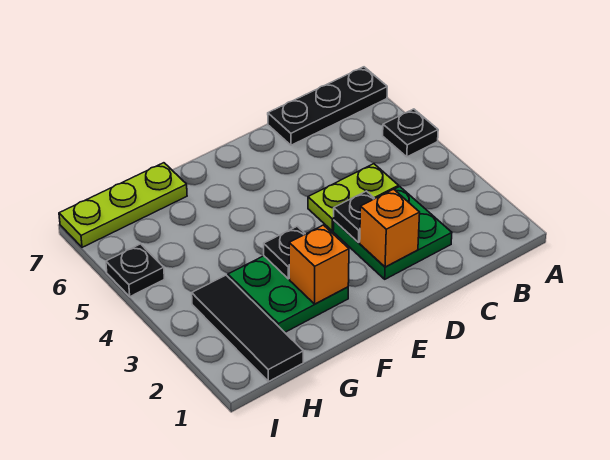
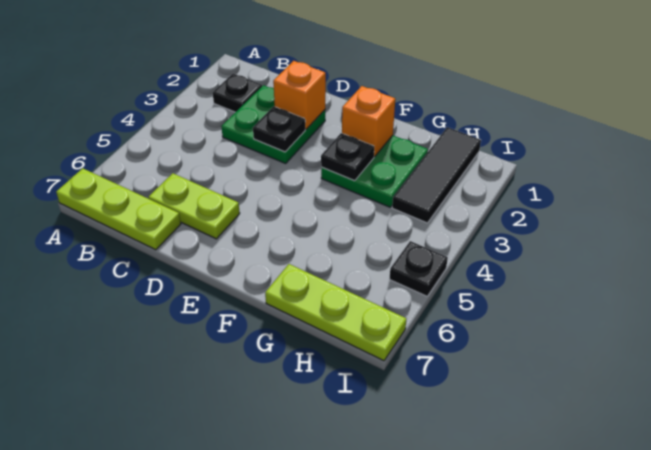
black plate A5 level 1 -> black plate B2 level 1
black plate A7:C7 level 1 -> lime plate A7:C7 level 1
lime plate C4:D4 level 1 -> lime plate C6:D6 level 1

